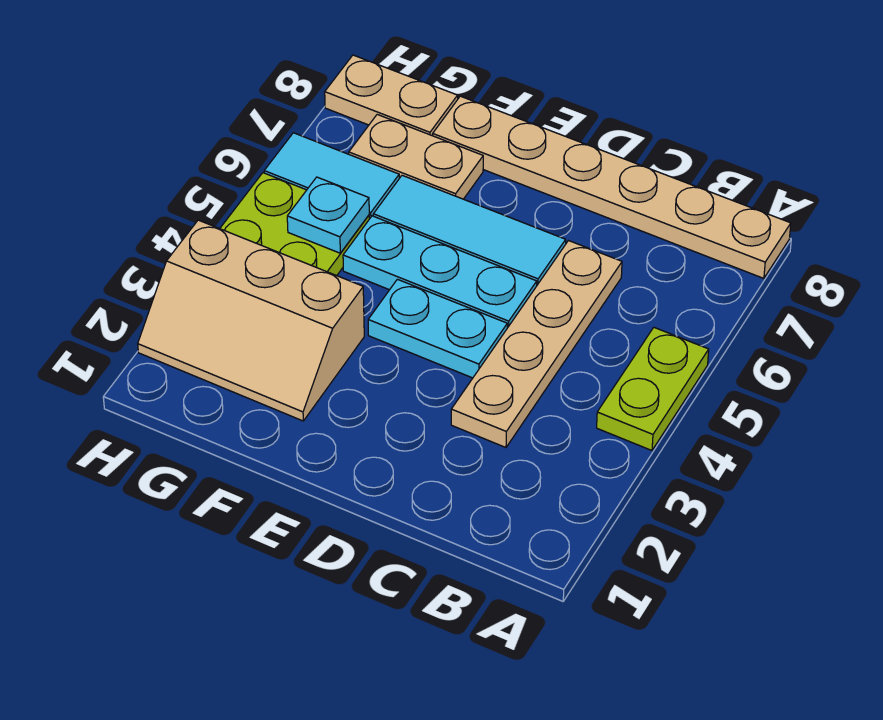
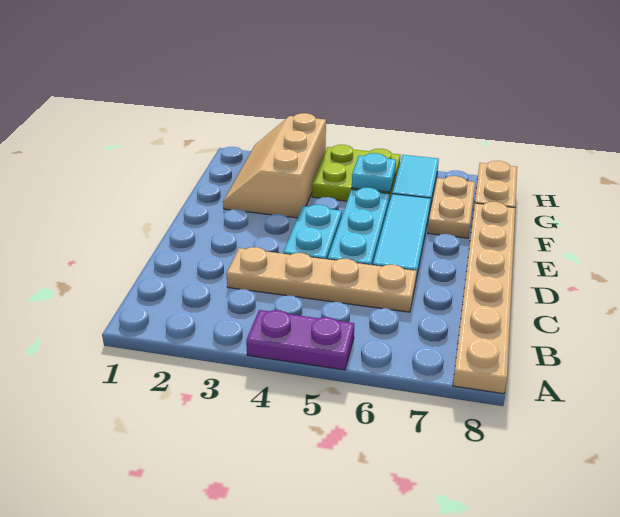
lime plate A4:A5 level 1 -> purple plate A4:A5 level 1

